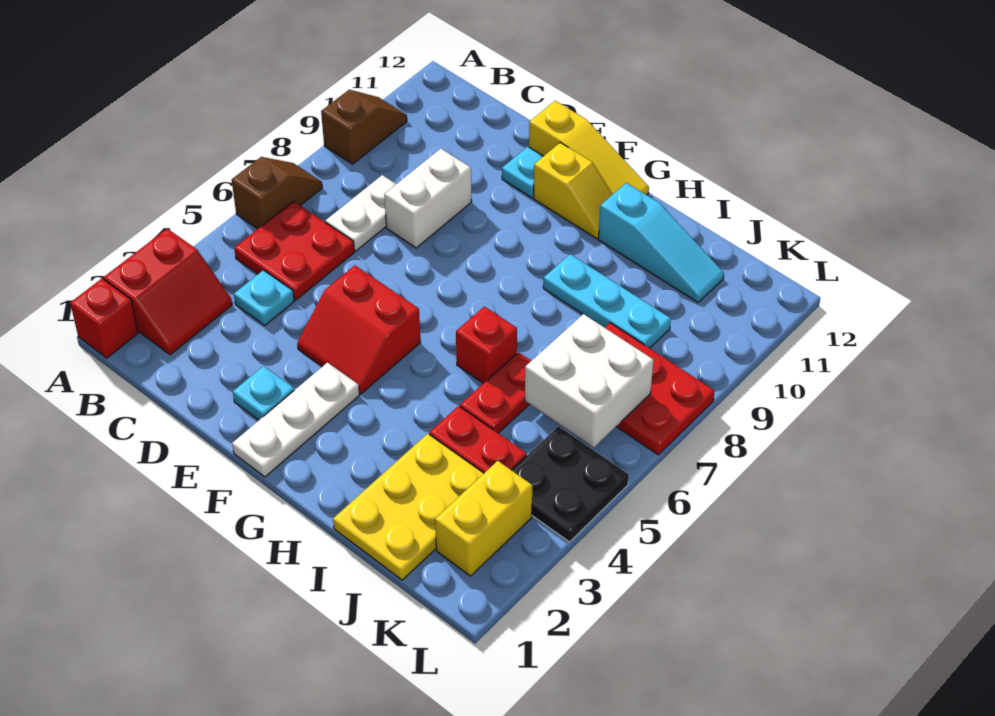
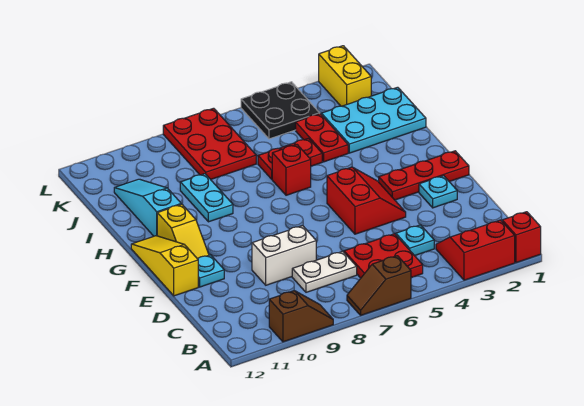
brown slope A9:A10 level 1 top 9 -> brown slope A9:A10 level 1 top 10
white plate F1:F3 level 1 -> red plate F1:F3 level 1
yellow slope F11:G11 level 1 top F -> yellow slope F11:G11 level 1 top G
cyan plate H9:J9 level 1 -> cyan plate H9:I9 level 1
yellow plate I1:J3 level 1 -> cyan plate I1:J3 level 1
white brick J6:K7 level 2 -> none
yellow brick K2:K3 level 1 -> yellow brick K2:L2 level 1

